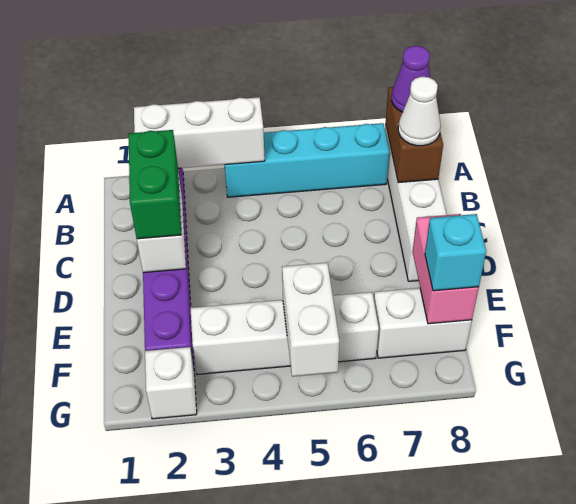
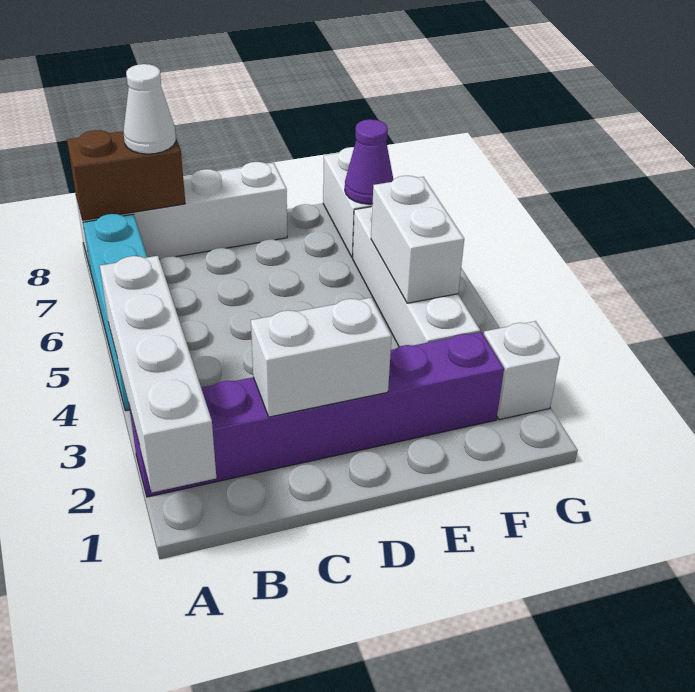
white brick A2:A4 level 2 -> white brick A1:A4 level 2
purple cone A8 level 3 -> purple cone F7 level 2
green brick C2:D2 level 3 -> none
pink brick E8:F8 level 2 -> none
white brick F5:G5 level 2 -> white brick F4:F5 level 2
cyan brick F8 level 3 -> none

